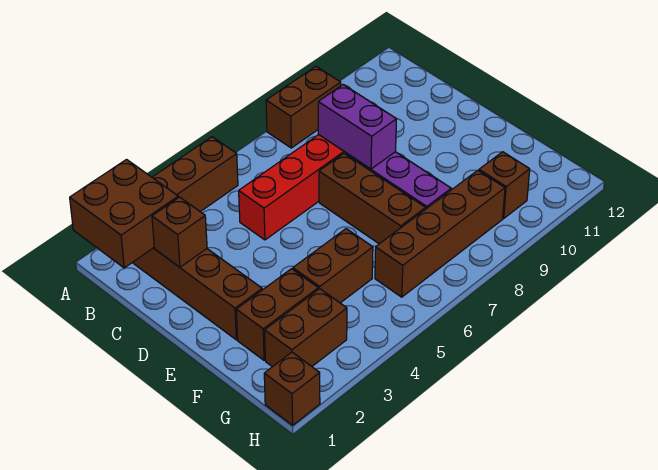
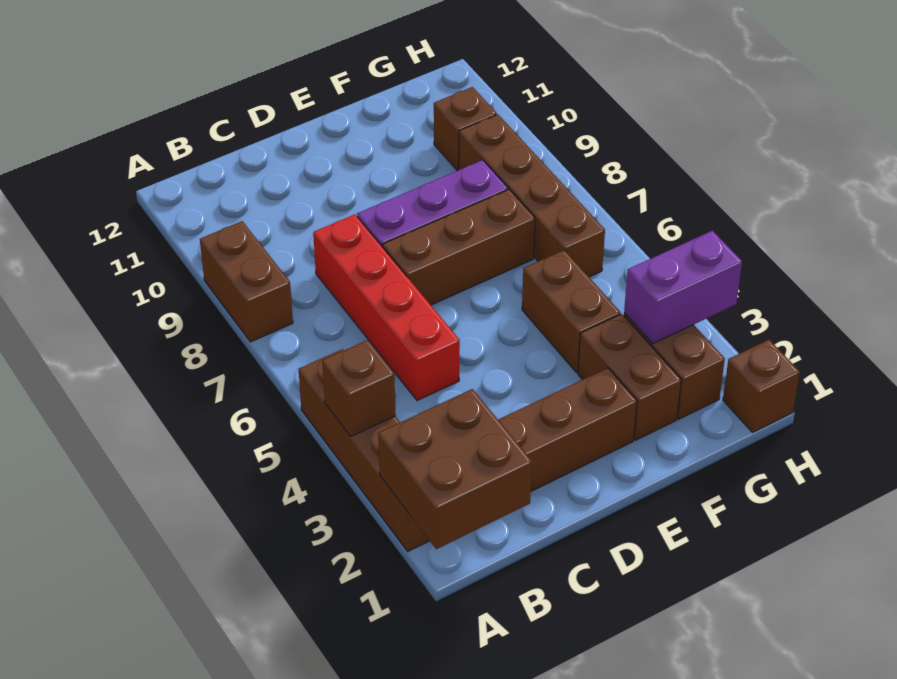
brown brick C2 level 2 -> brown brick A4 level 2
purple brick C8:D8 level 2 -> purple brick G3:H3 level 2

